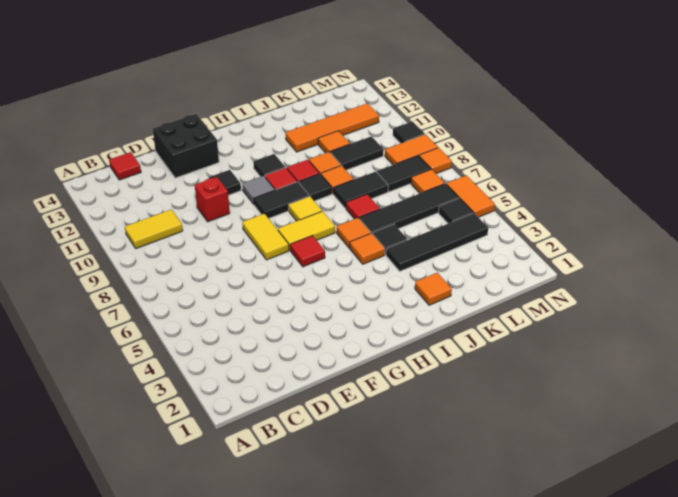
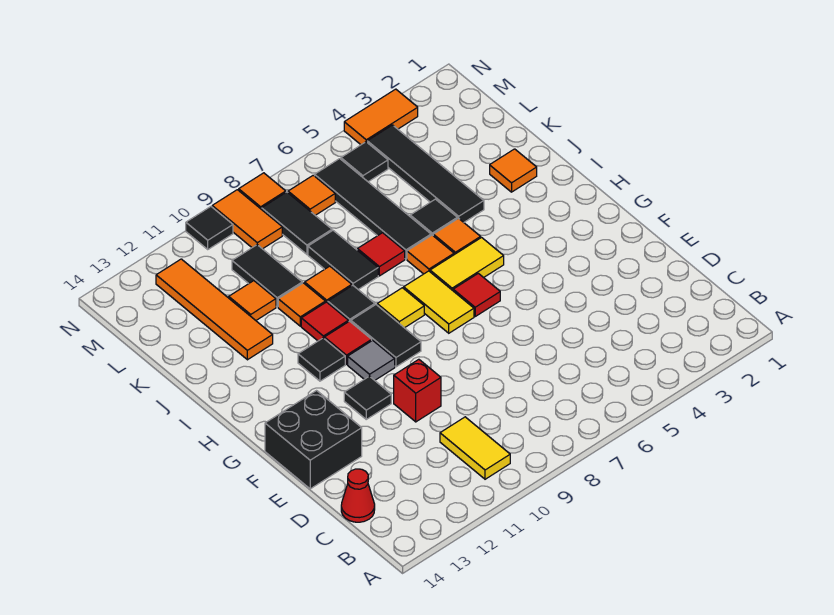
red tile C14 level 1 -> red cone C14 level 1
yellow tile F7:F8 level 1 -> yellow tile H5:H6 level 1
orange tile N5:N6 level 1 -> orange tile N3:N4 level 1

